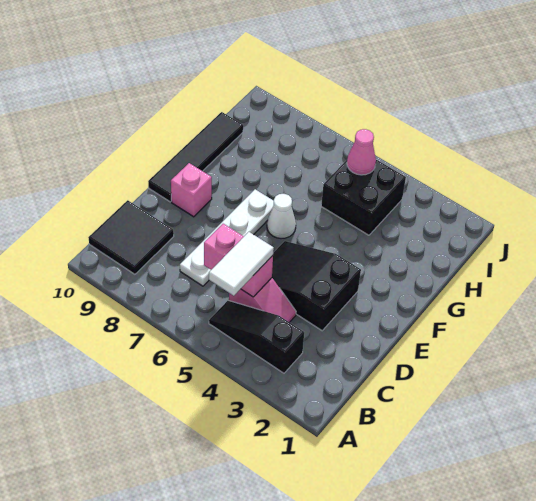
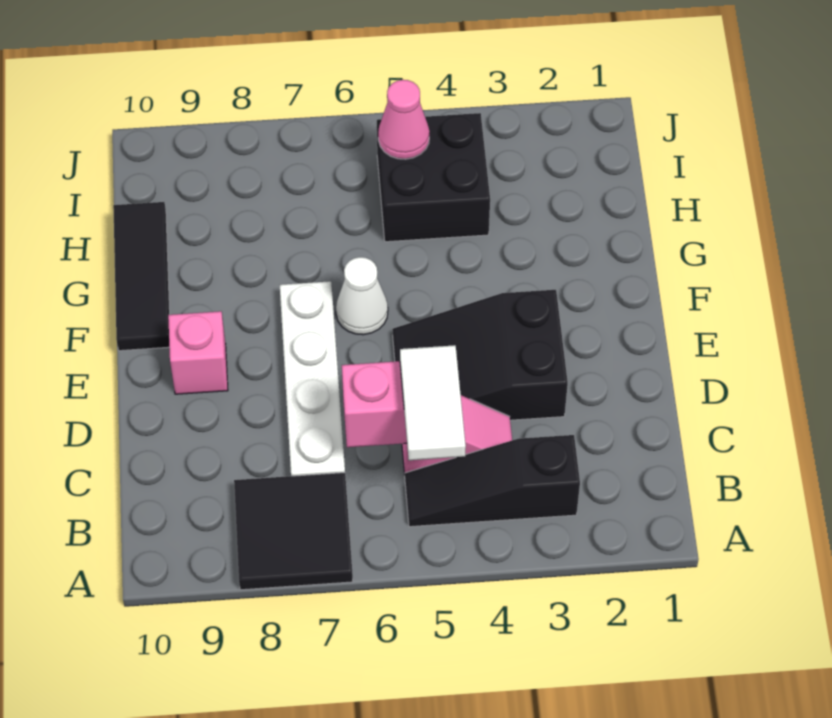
black tile B9:C10 level 1 -> black tile A7:B8 level 1
black tile E10:H10 level 1 -> black tile F10:H10 level 1

